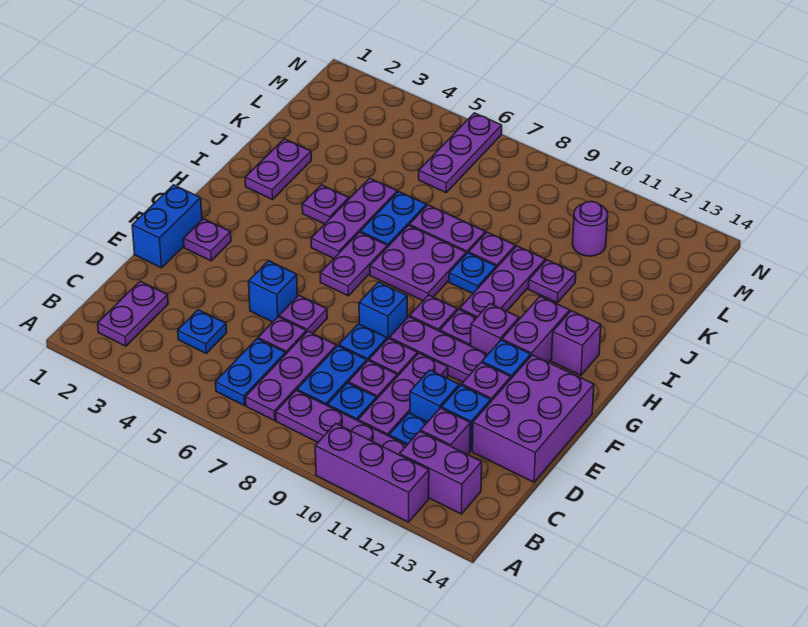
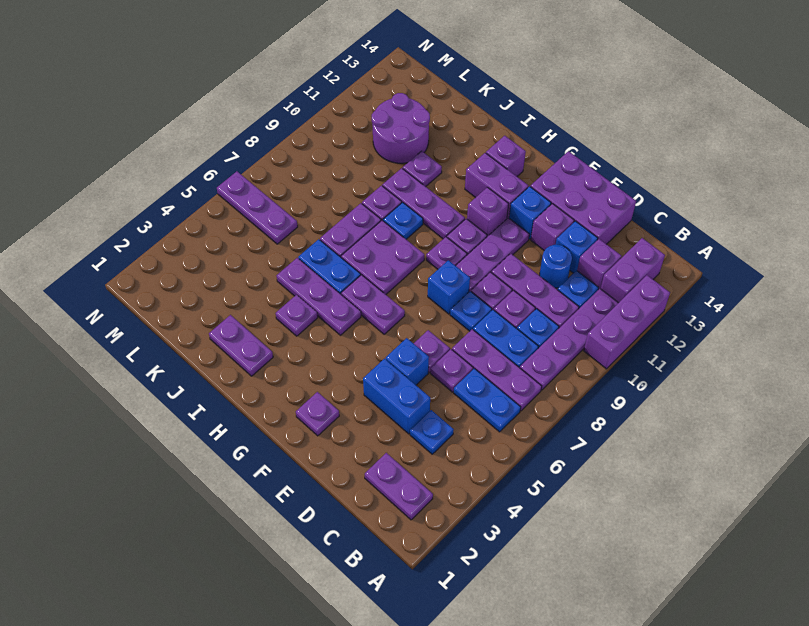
blue brick D11 level 1 -> blue round brick D11 level 1
blue brick E1:F1 level 1 -> blue brick D4:E4 level 1
purple round brick L11 level 1 -> purple round brick K11:L12 level 1

